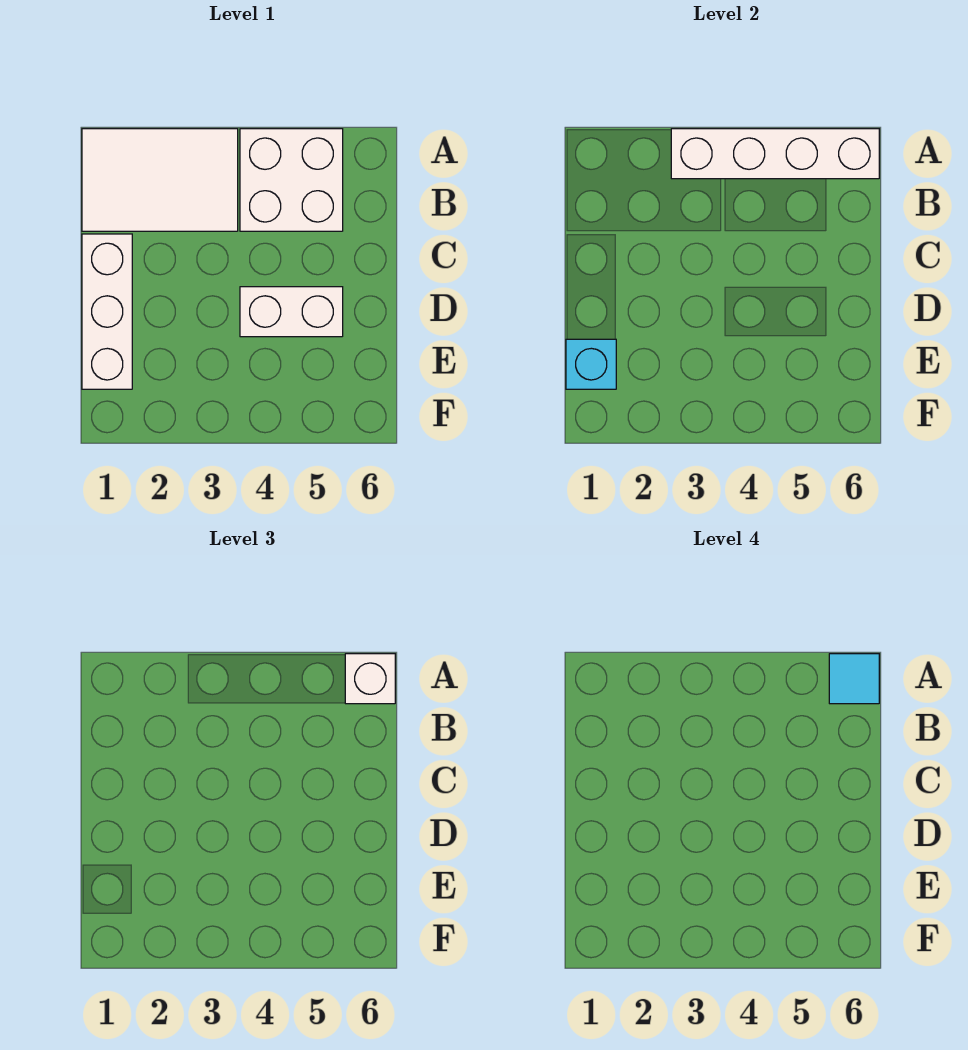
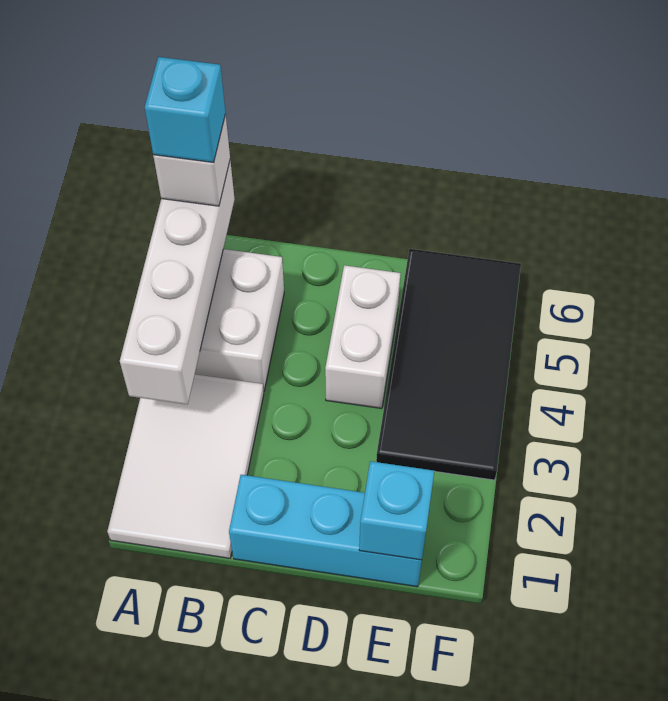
cyan tile A6 level 4 -> cyan brick A6 level 4
white brick C1:E1 level 1 -> cyan brick C1:E1 level 1
none -> black tile E3:F6 level 1

